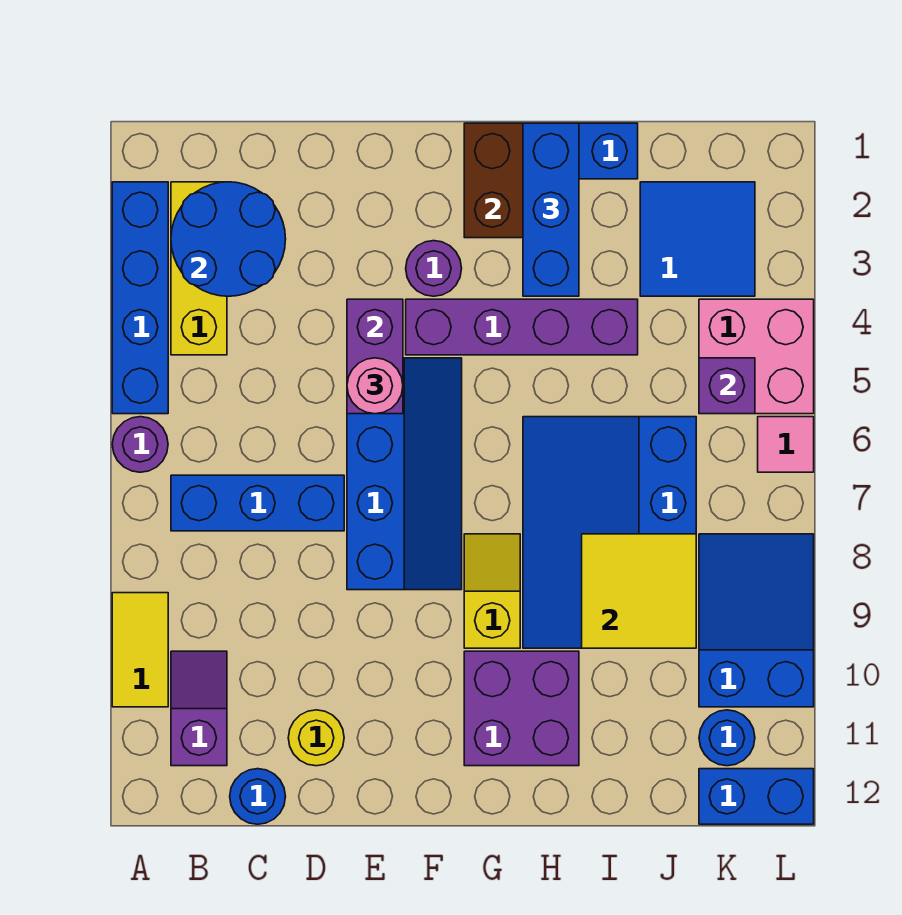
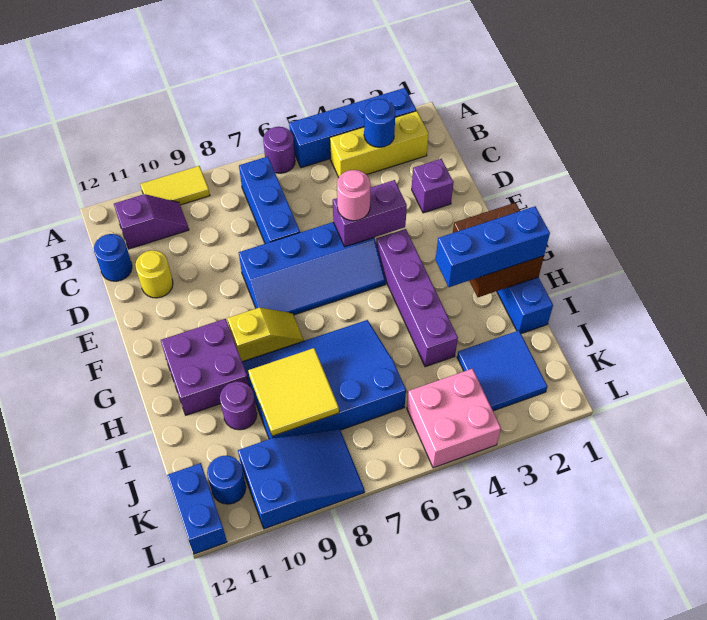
blue round brick B2:C3 level 2 -> blue round brick B3 level 2
purple round brick F3 level 1 -> purple round brick I10 level 1
purple brick K5 level 2 -> purple brick D2 level 1
pink tile L6 level 1 -> none

